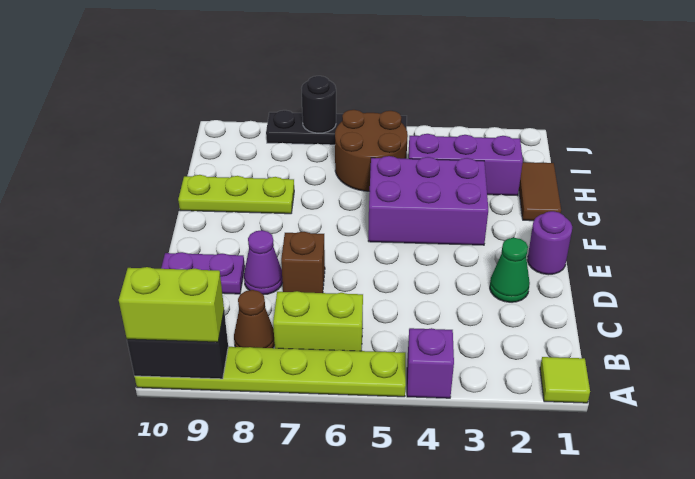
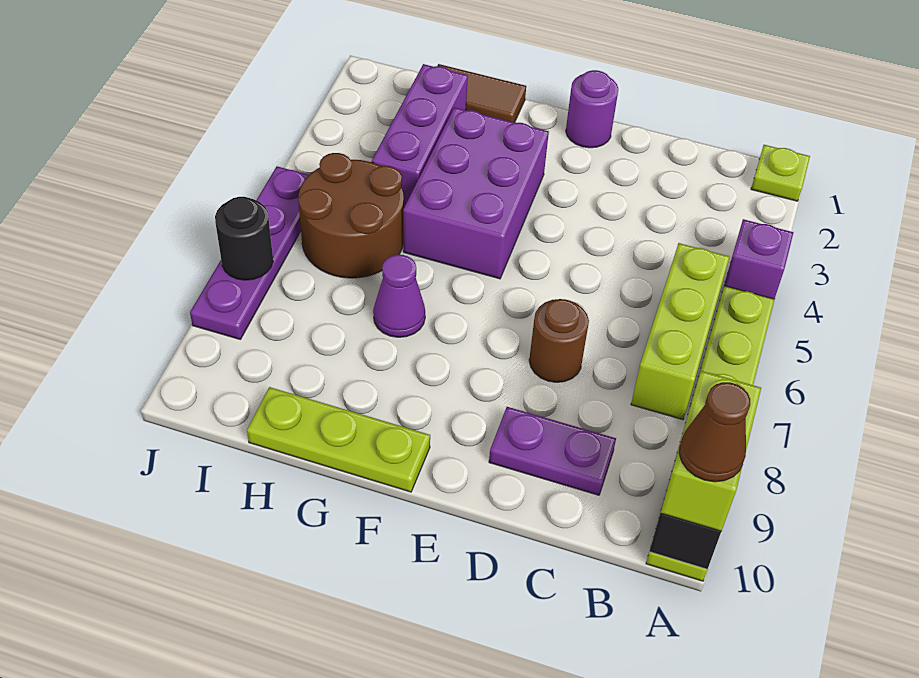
lime tile A1 level 1 -> lime plate A1 level 1
lime brick B6:B7 level 1 -> lime brick B5:B7 level 1
brown cone B8 level 1 -> brown cone A10 level 4
green cone D2 level 1 -> none
brown brick D7 level 1 -> brown round brick D7 level 1
purple cone D8 level 1 -> purple cone G7 level 1
purple plate D9:D10 level 1 -> purple plate C9:D9 level 1
lime plate G8:G10 level 1 -> lime plate F10:H10 level 1
black plate J5:J8 level 1 -> purple plate J5:J8 level 1

